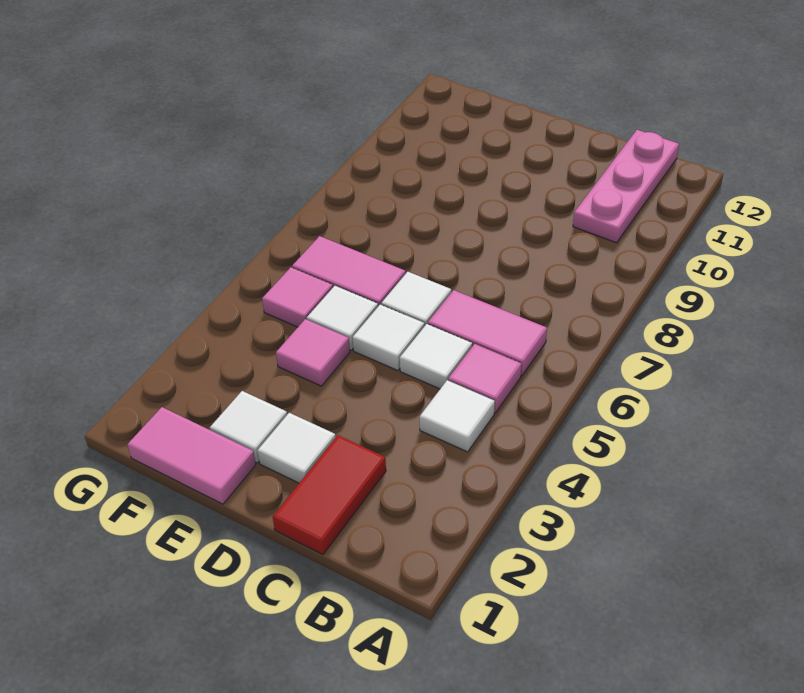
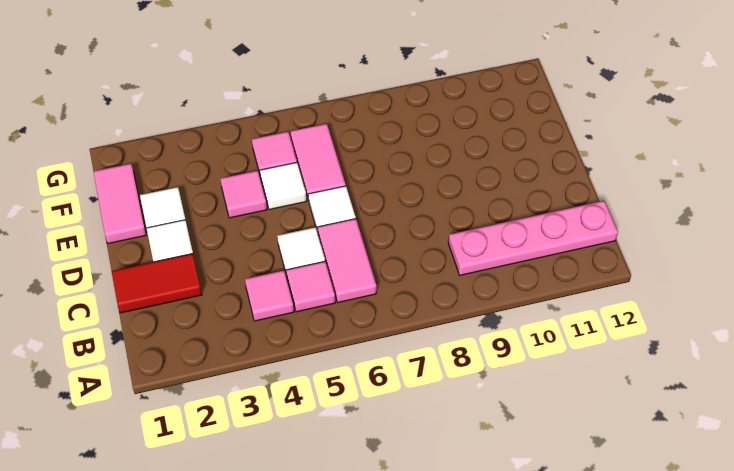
white tile B4 level 1 -> pink tile B4 level 1
pink plate B10:B12 level 1 -> pink plate B9:B12 level 1
white tile D5 level 1 -> none

